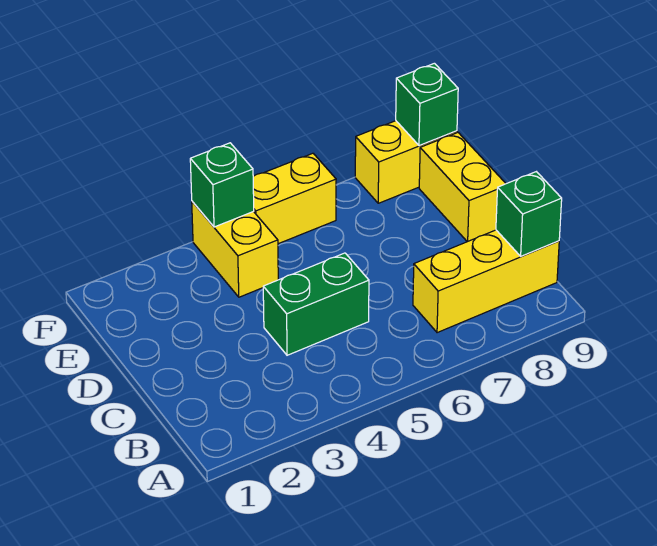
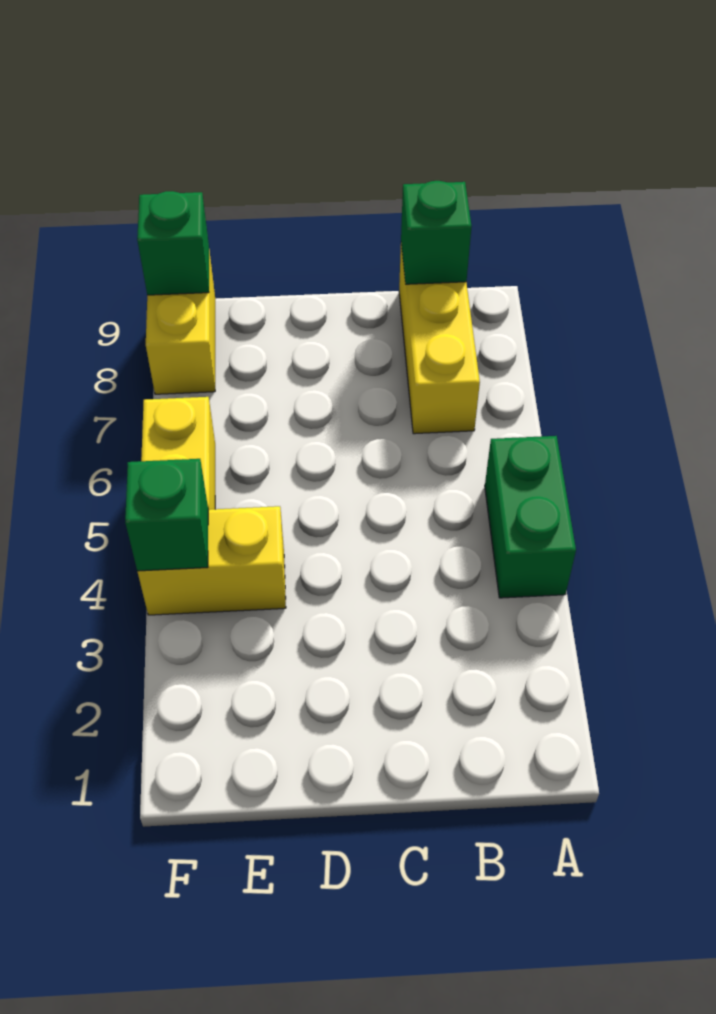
green brick C4:C5 level 1 -> green brick A4:A5 level 1
yellow brick D9:E9 level 1 -> none

